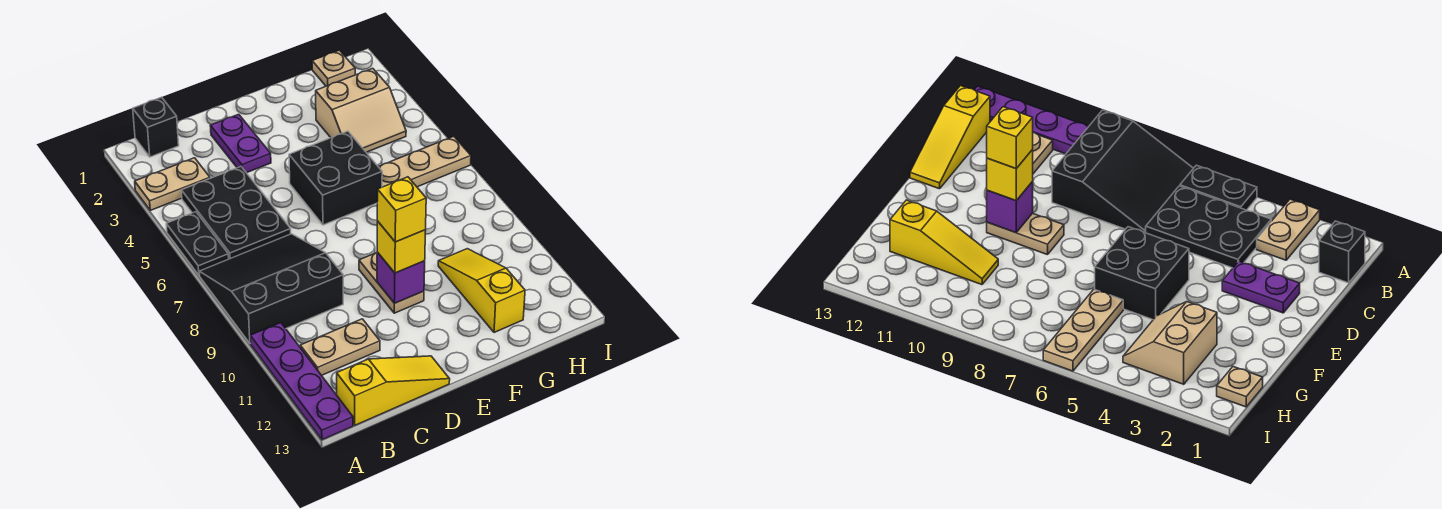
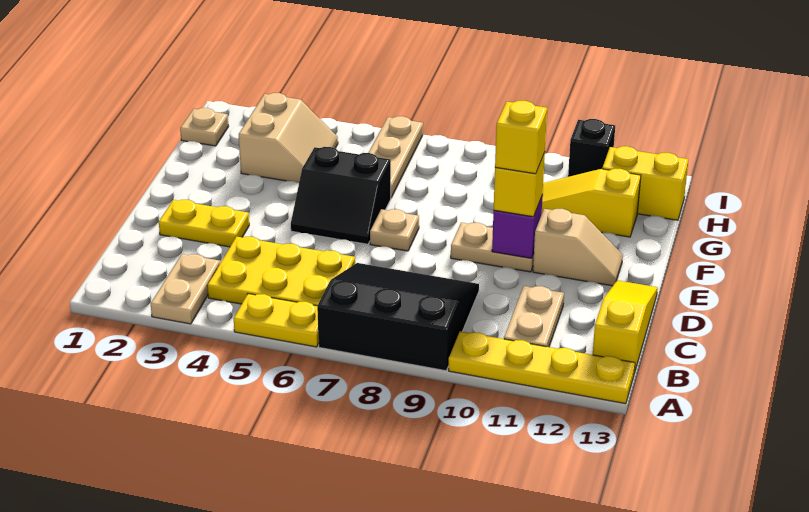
black plate A5:A6 level 1 -> yellow plate A5:A6 level 1
black slope A7:C9 level 1 top 9 -> black slope A7:C9 level 1 top A
purple plate A10:A13 level 1 -> yellow plate A10:A13 level 1
black brick B1 level 1 -> black brick I11 level 1
black plate B4:C6 level 1 -> yellow plate B4:C6 level 1
purple plate D2:D3 level 1 -> yellow plate D2:D3 level 1
black brick E5:F6 level 1 -> black slope E5:F6 level 1 top F
none -> tan plate E7 level 1
none -> tan slope E11:E12 level 1 top 11
none -> yellow brick H12:H13 level 1

